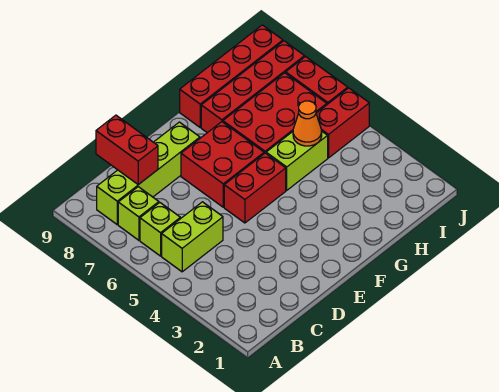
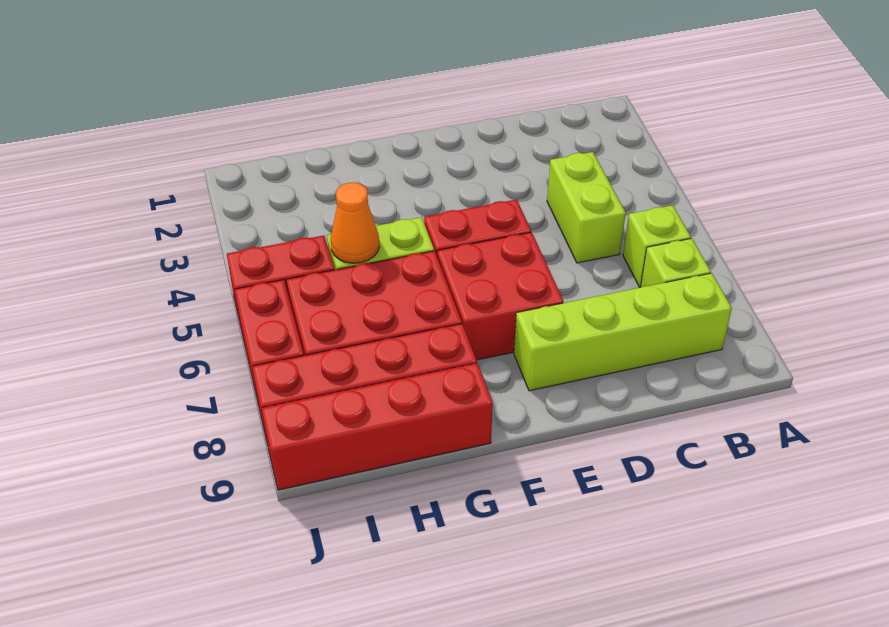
lime brick B5:C5 level 1 -> lime brick C4:C5 level 1
red brick C8:C9 level 2 -> none

